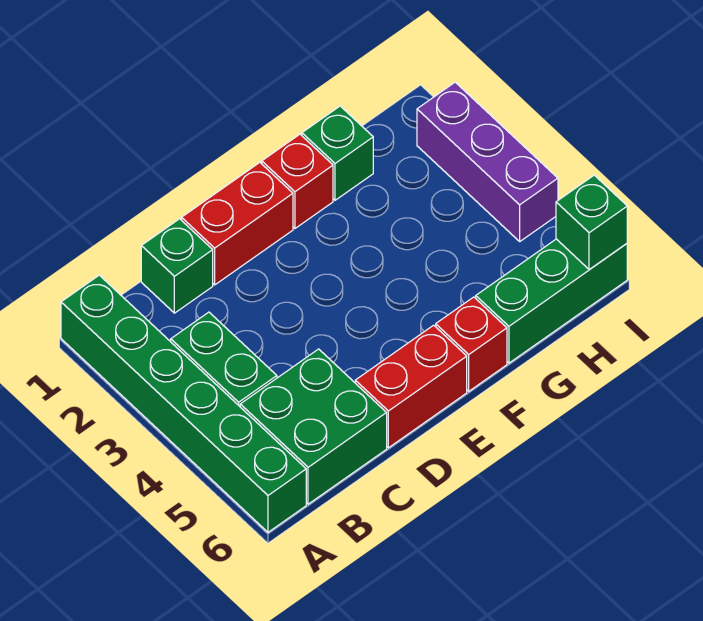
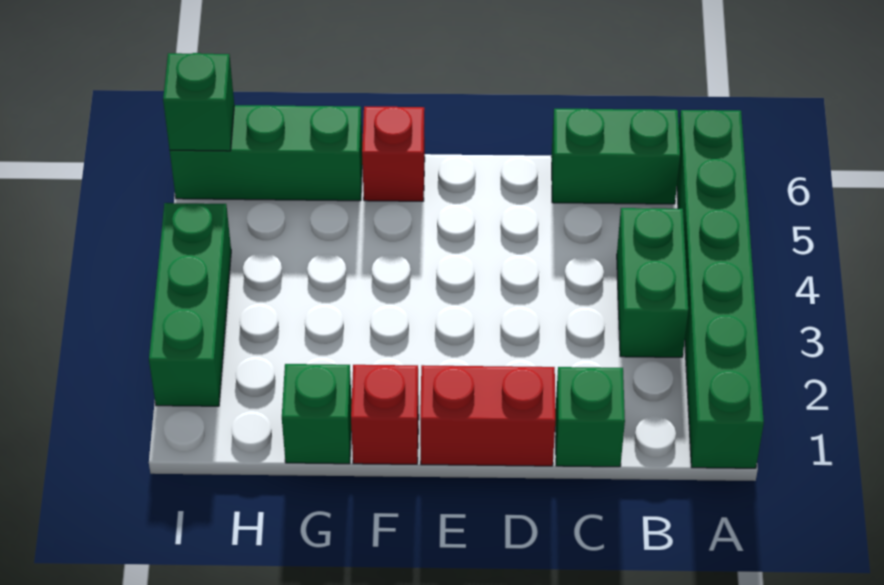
green brick B5:C6 level 1 -> green brick B6:C6 level 1
red brick D6:E6 level 1 -> none
purple brick I2:I4 level 1 -> green brick I2:I4 level 1

